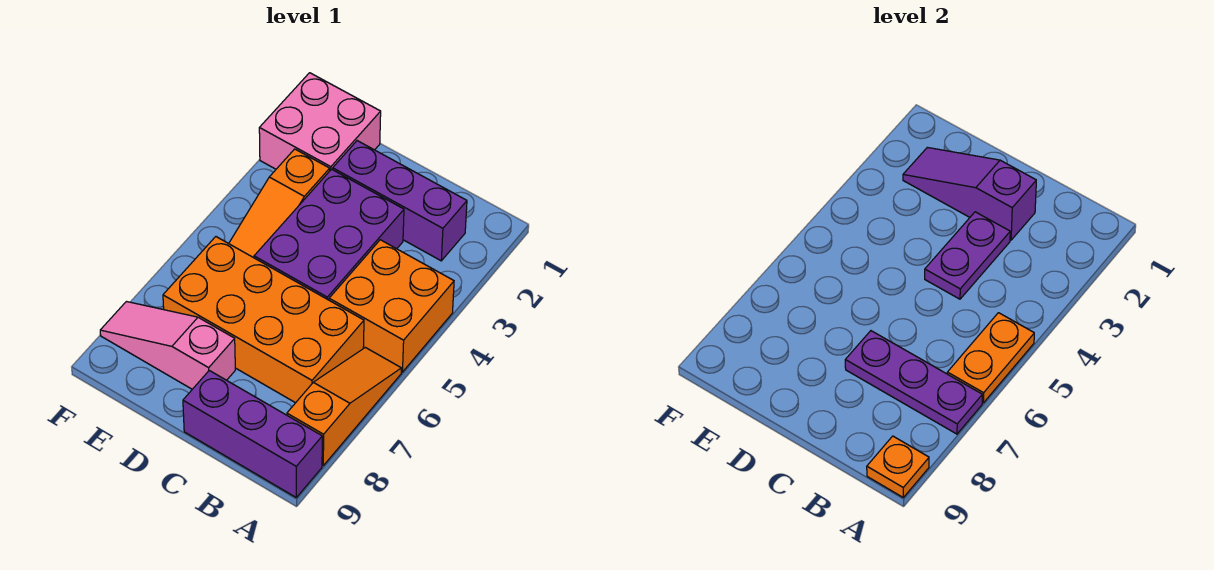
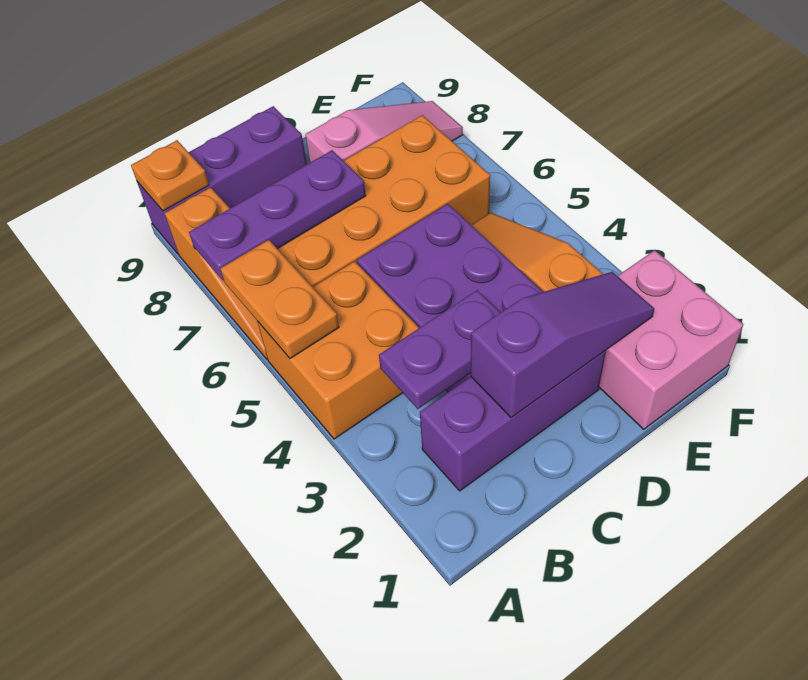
purple plate C3:C4 level 2 -> purple plate B3:C3 level 2

